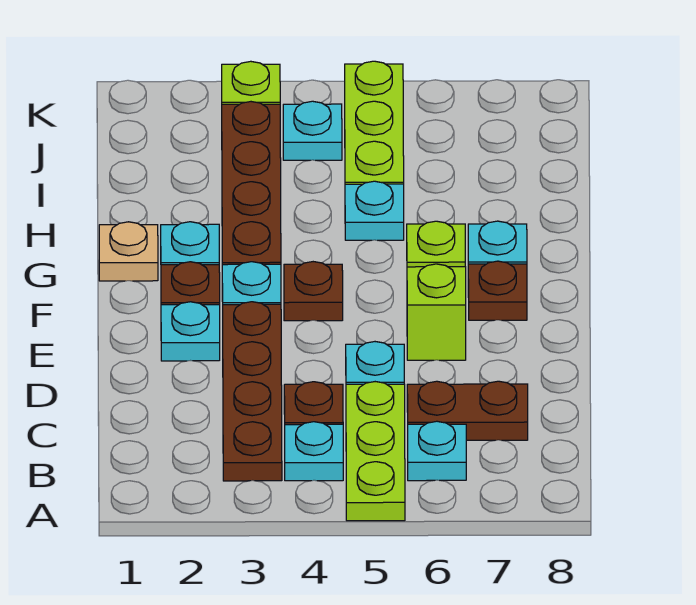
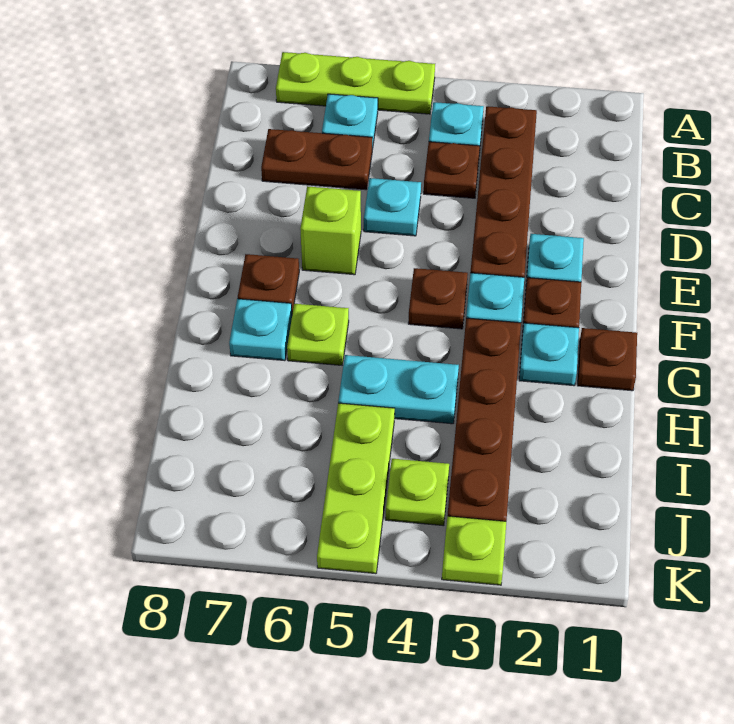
lime plate A5:C5 level 1 -> lime plate A5:A7 level 1
tan plate G1 level 1 -> brown plate G1 level 1
cyan plate H5 level 1 -> cyan plate H4:H5 level 1
cyan plate J4 level 1 -> lime plate J4 level 1

